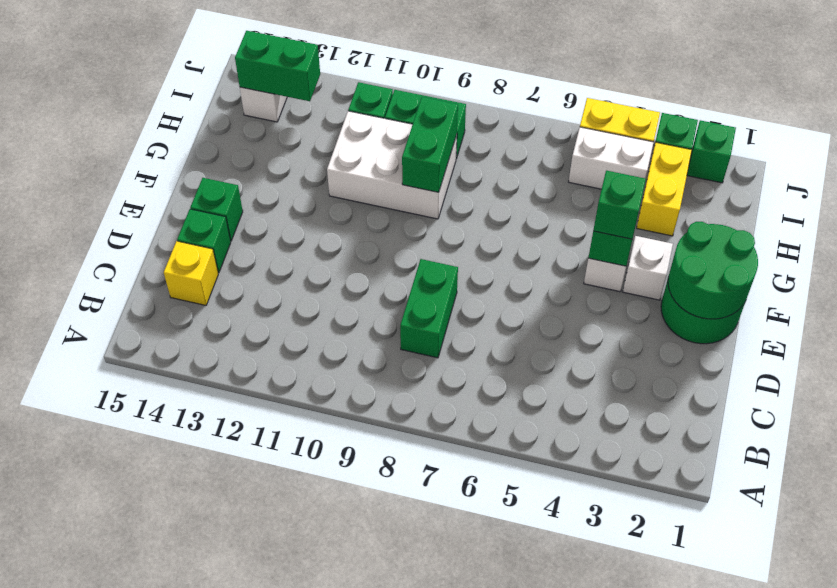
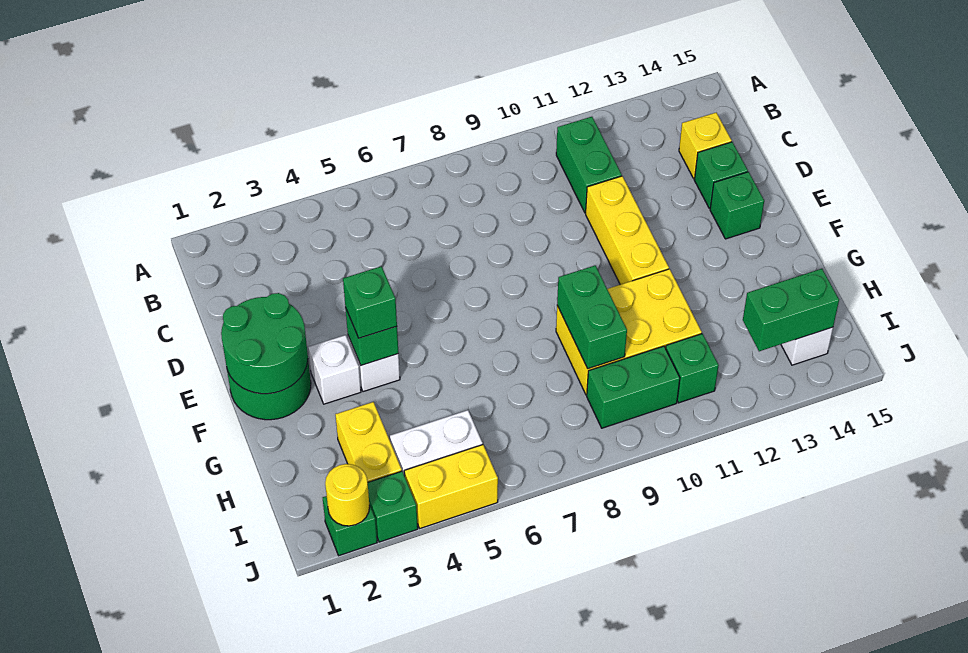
green brick C8:D8 level 1 -> green brick B11:C11 level 1
none -> yellow brick D11:F11 level 1
white brick G9:H11 level 1 -> yellow brick G9:H11 level 1
none -> yellow round brick J2 level 2

